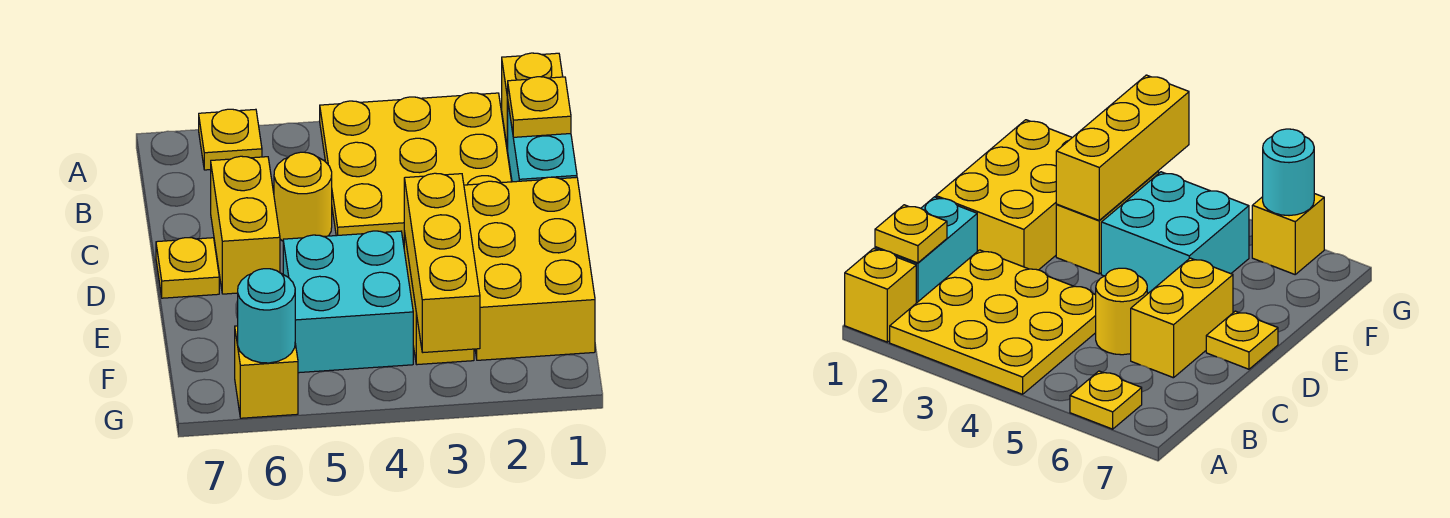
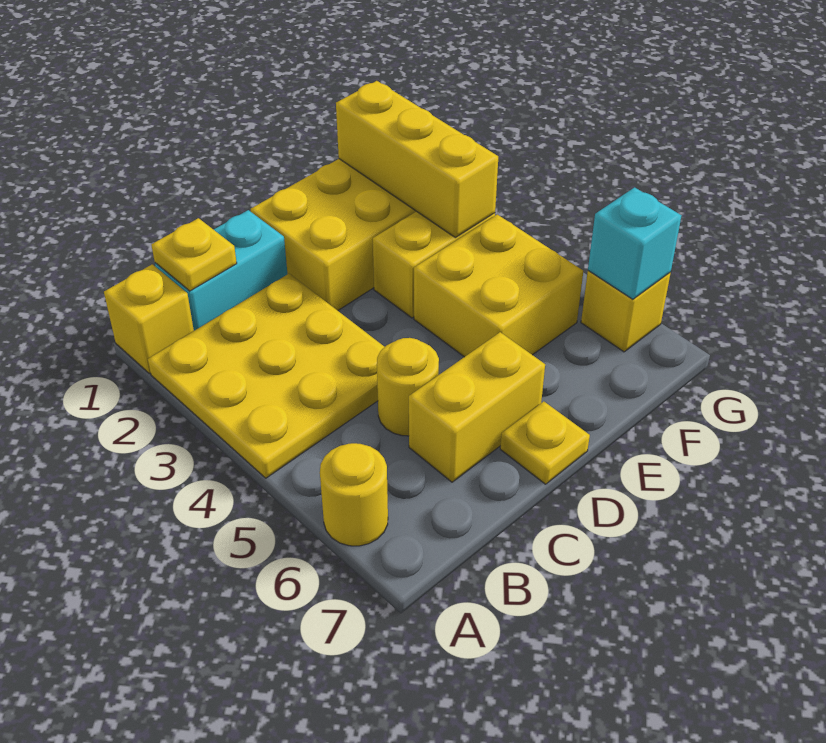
yellow plate A6 level 1 -> yellow round brick A6 level 1
yellow brick E3:G3 level 2 -> yellow brick F1:F3 level 2
cyan brick E4:F5 level 1 -> yellow brick E4:F5 level 1
cyan round brick G6 level 2 -> cyan brick G6 level 2

